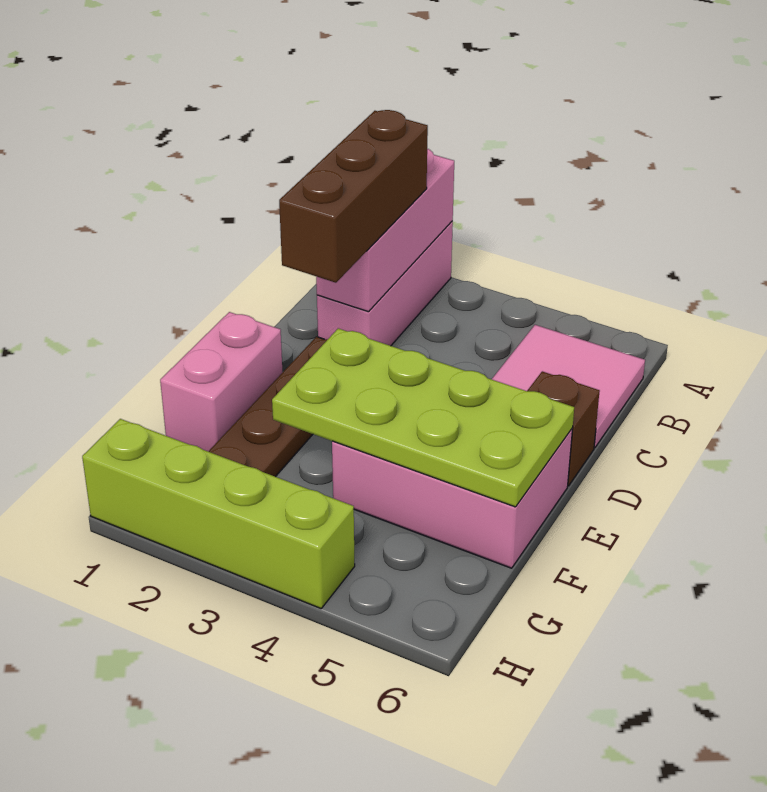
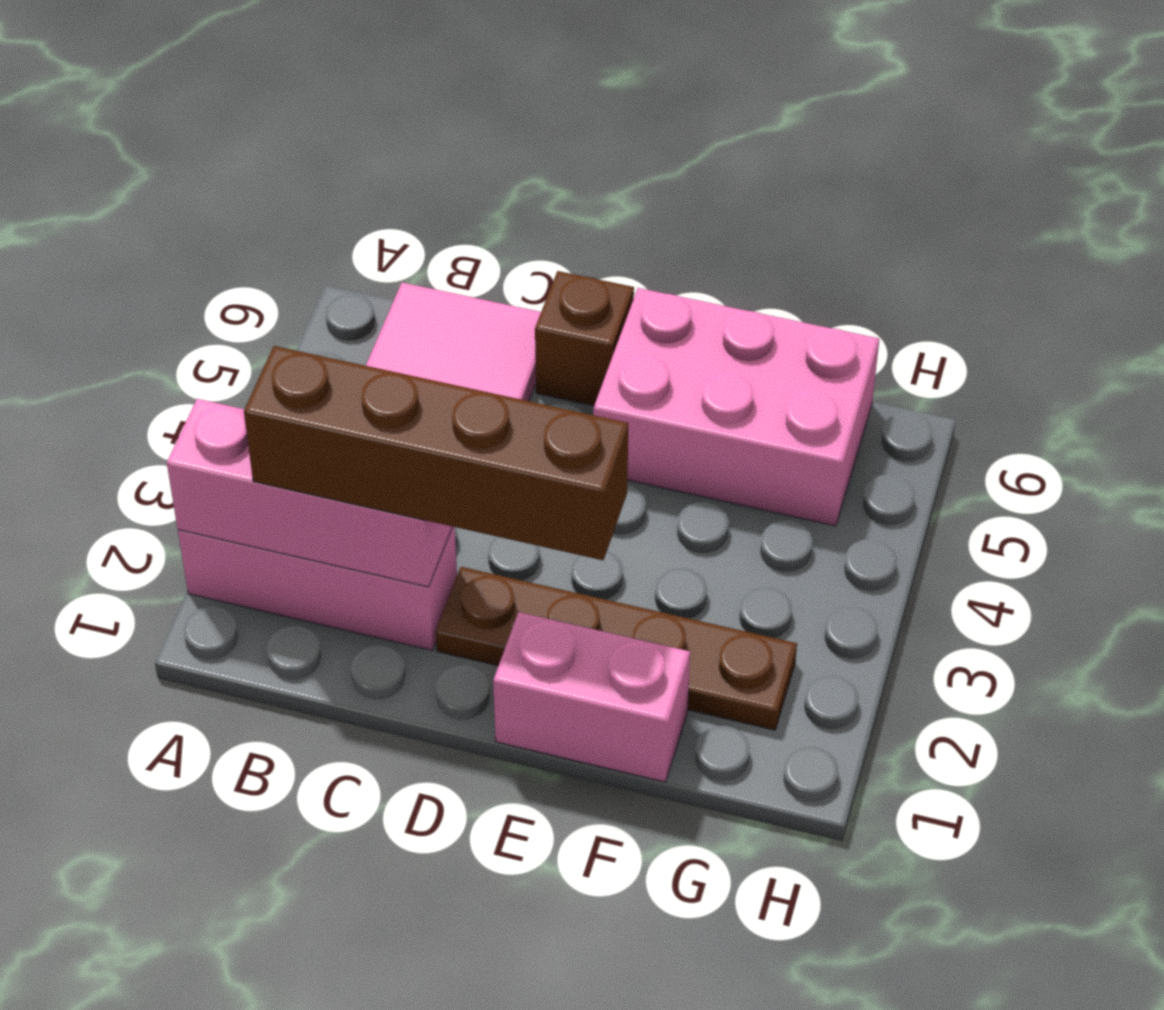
brown brick B2:D2 level 3 -> brown brick B2:E2 level 3
lime plate E3:F6 level 2 -> none
pink brick E4:F6 level 1 -> pink brick E5:G6 level 1
lime brick H1:H4 level 1 -> none

